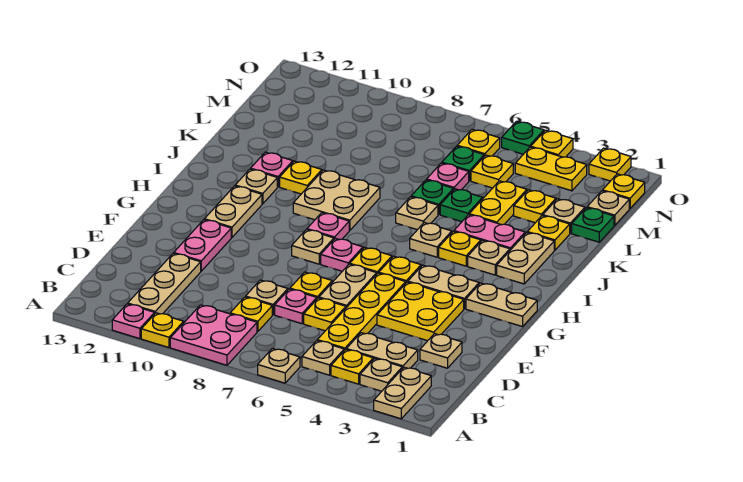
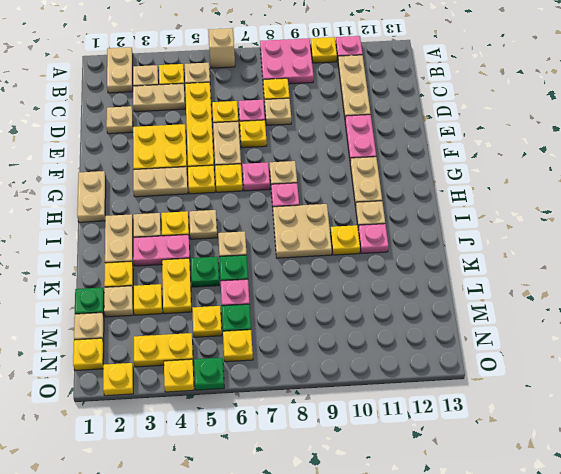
tan plate A6 level 1 -> tan brick A6 level 1
tan plate G1:G2 level 1 -> tan plate G1:H1 level 1

